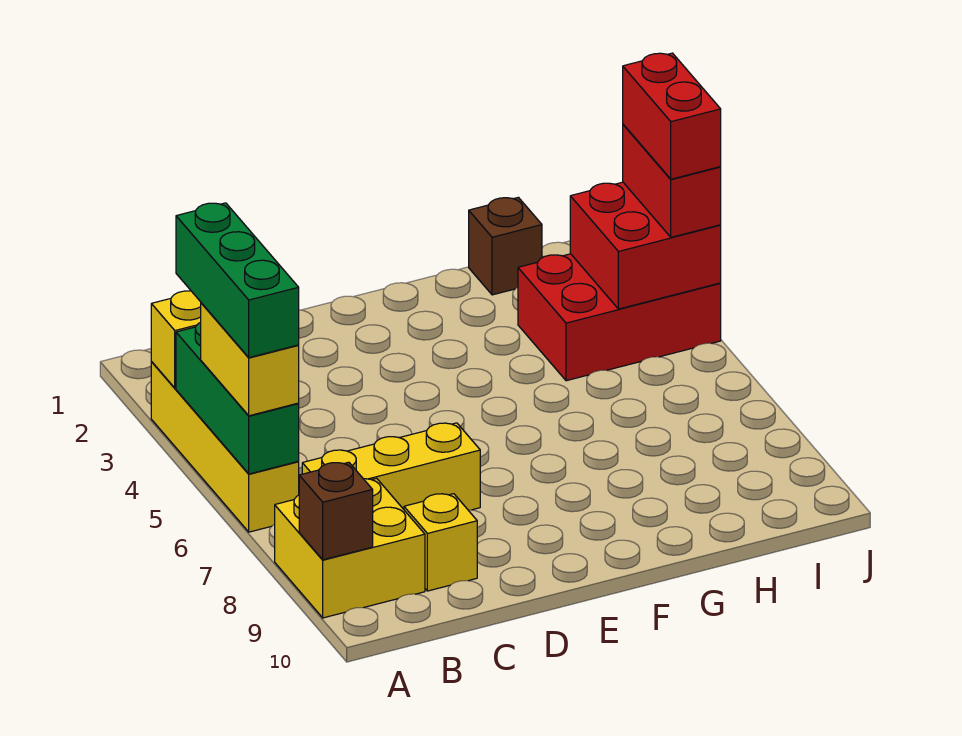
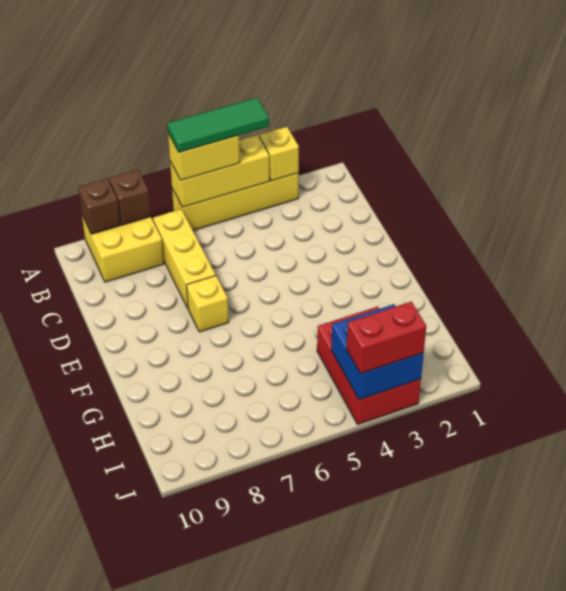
green brick A4:A6 level 2 -> yellow brick A4:A6 level 2
green brick A4:A6 level 4 -> green tile A4:A6 level 4
yellow brick C9 level 1 -> yellow brick E7 level 1
brown brick H1 level 1 -> brown brick A8 level 2
red brick I3:J4 level 2 -> blue brick I3:J4 level 2
red brick J3:J4 level 4 -> none

